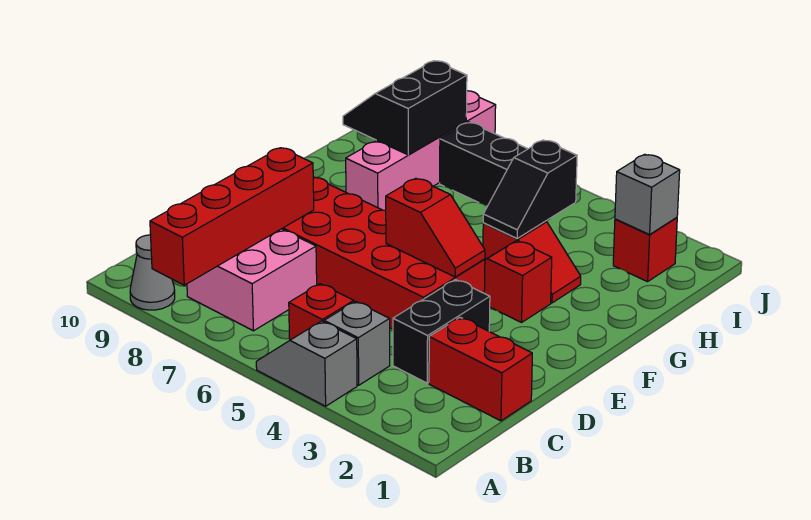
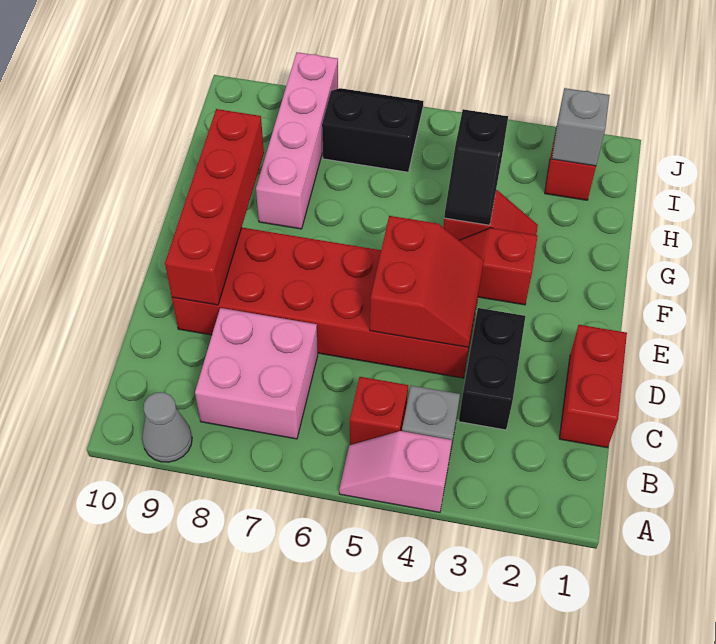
grey slope A4:A5 level 1 top 4 -> pink slope A4:A5 level 1 top 4
red brick A8:D8 level 2 -> red brick D9:G9 level 2
red brick C1:C2 level 1 -> red brick C1:D1 level 1
red slope E4:E5 level 2 top 5 -> red slope D4:E5 level 2 top 5
black slope H8:I9 level 2 top 8 -> none

